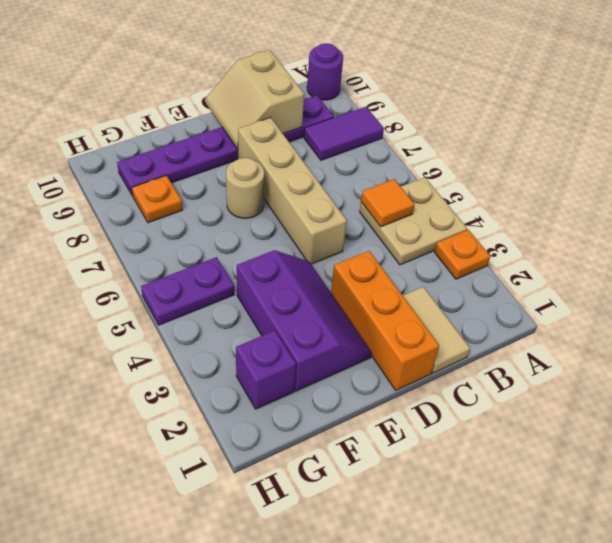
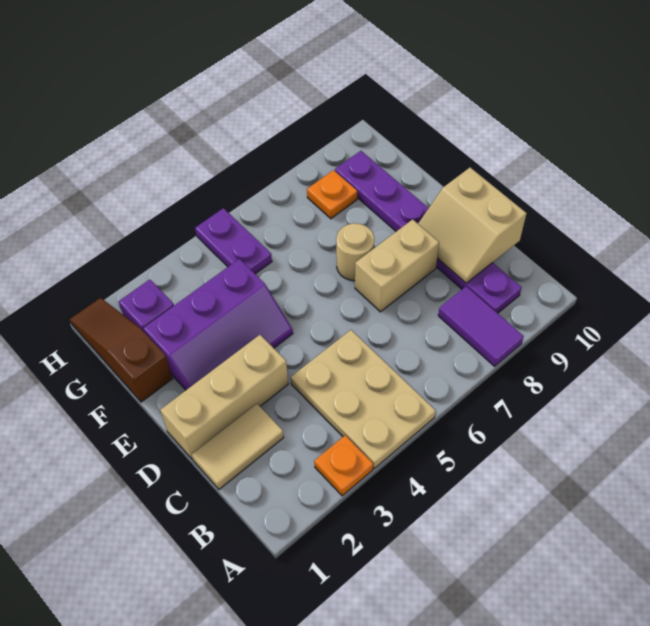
tan plate A4:B5 level 1 -> tan plate A4:C5 level 1
purple round brick A10 level 1 -> none
orange tile B5 level 2 -> none
tan slope C9:D10 level 2 top C -> tan slope C9:D10 level 2 top 10
orange brick D1:D3 level 1 -> tan brick D1:D3 level 1
tan brick D5:D8 level 1 -> tan brick D7:D8 level 1
none -> brown slope F1:H1 level 1 top F

